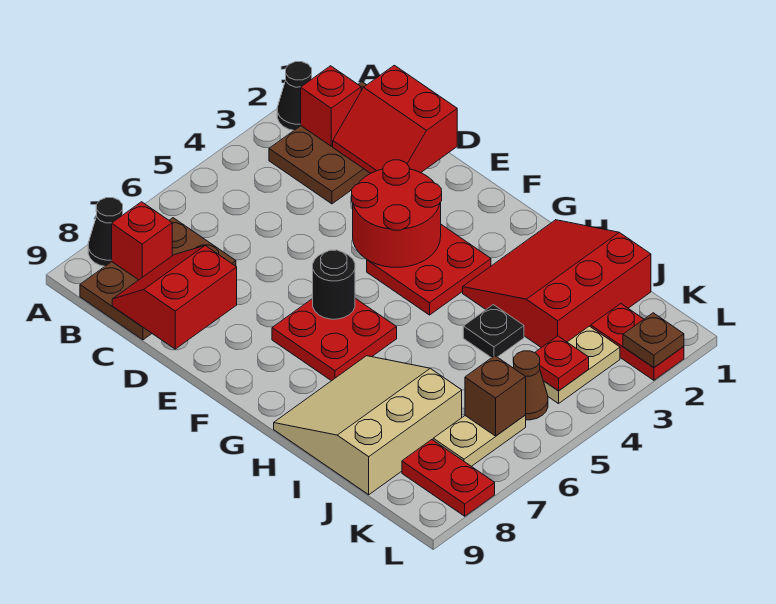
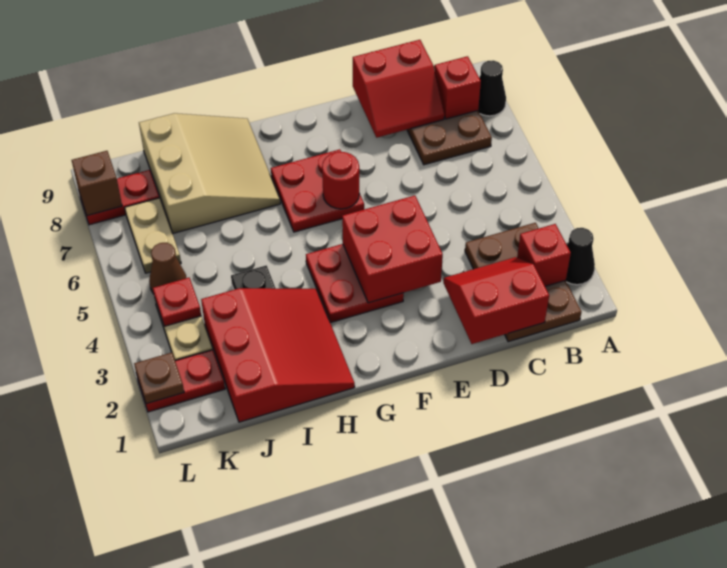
red slope C8:D9 level 2 top D -> red slope C8:D9 level 2 top 9
red round brick E3:F4 level 2 -> red brick E3:F4 level 2
black round brick F6 level 2 -> red round brick F6 level 2
brown brick K6 level 2 -> brown brick L8 level 2

